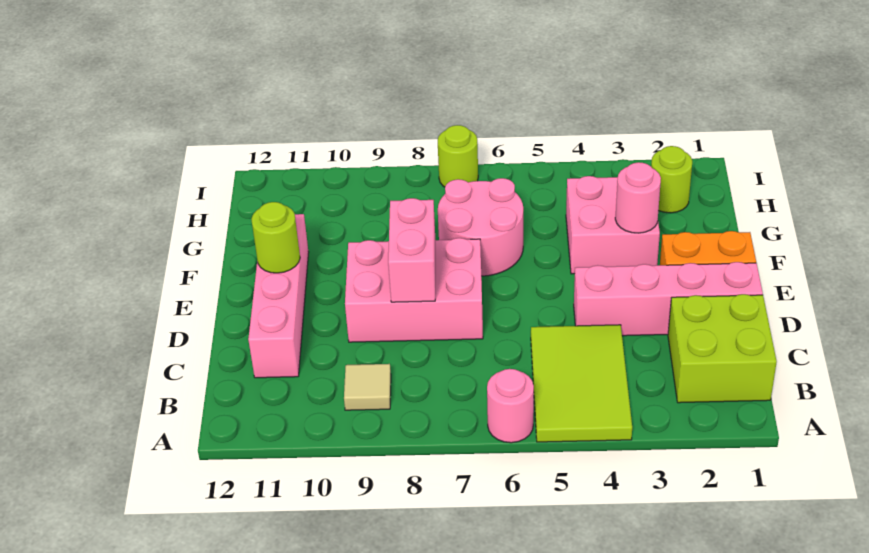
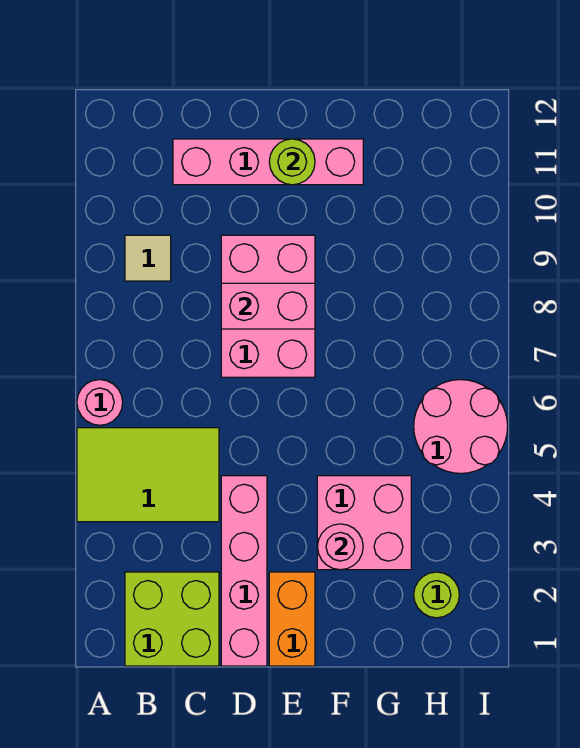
pink round brick F6:G7 level 1 -> pink round brick H5:I6 level 1
lime round brick I7 level 1 -> none

